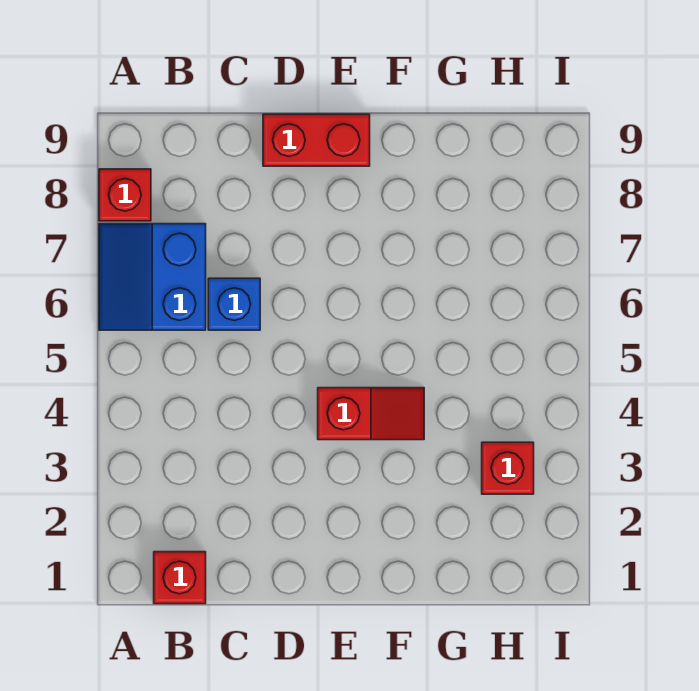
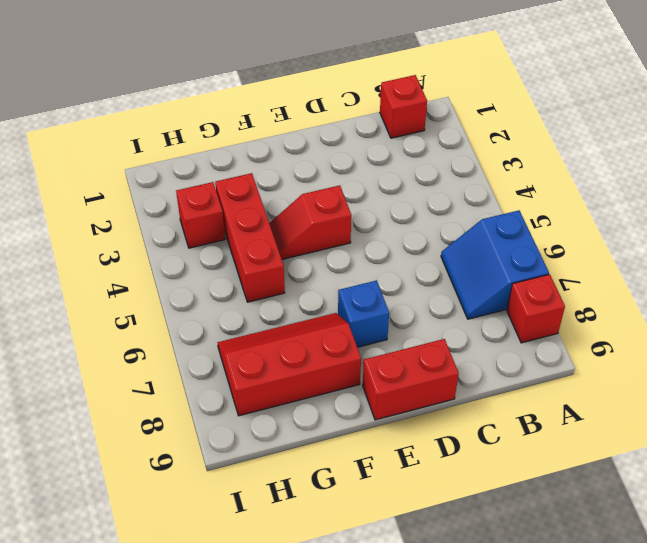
blue slope A6:B7 level 1 top B -> blue slope A6:B7 level 1 top A
blue brick C6 level 1 -> blue brick E7 level 1
none -> red slope F7:H8 level 1 top 8
none -> red brick G3:G5 level 1

